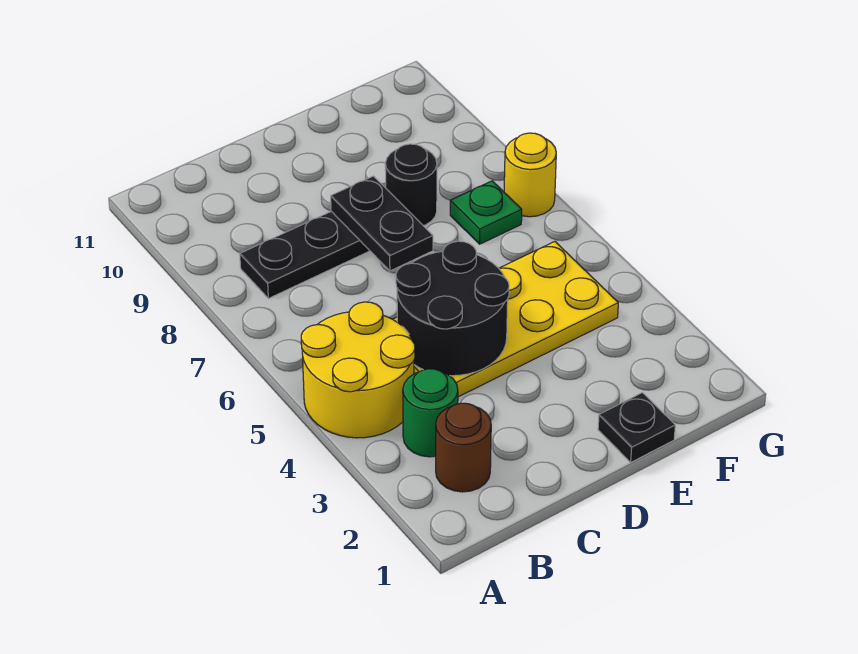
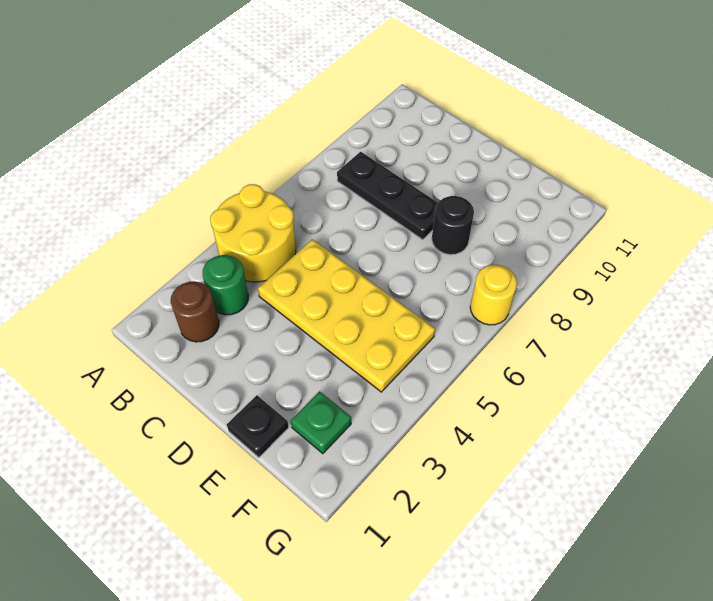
black round brick C4:D5 level 2 -> none
black plate D7:D8 level 2 -> none
green plate F7 level 1 -> green plate F2 level 1

